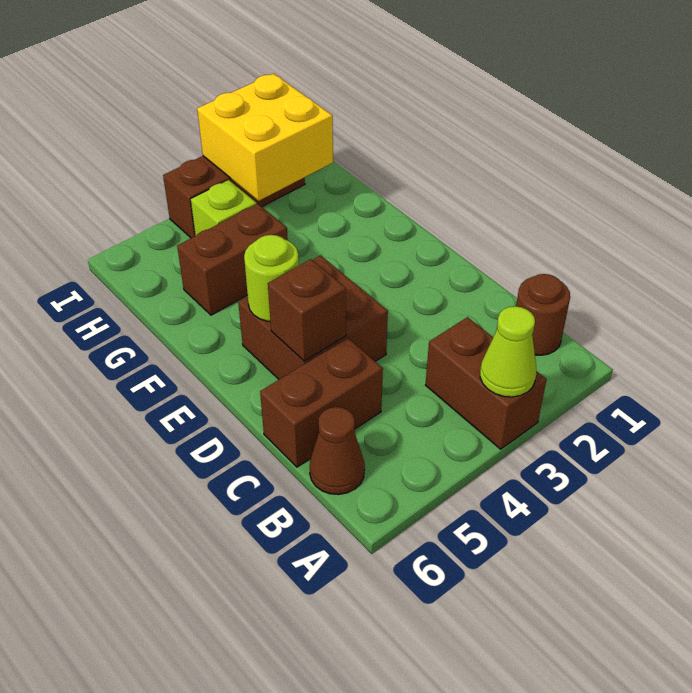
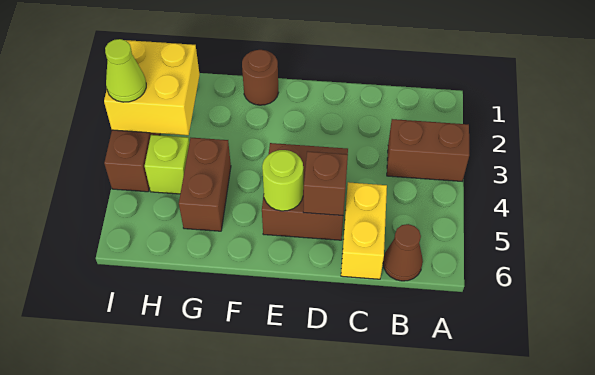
lime cone A3 level 2 -> lime cone I3 level 3
brown round brick B1 level 1 -> brown round brick F1 level 1
brown brick C5:C6 level 1 -> yellow brick C5:C6 level 1

